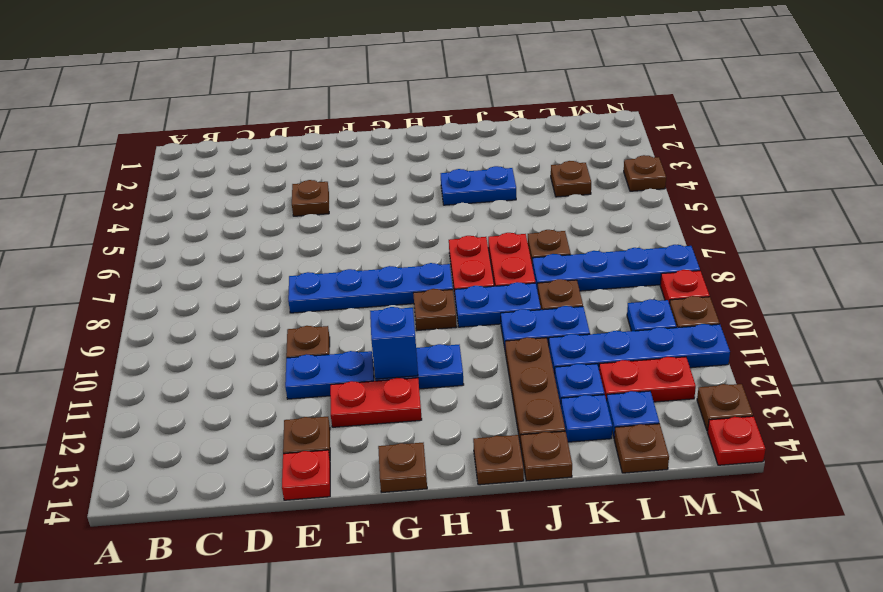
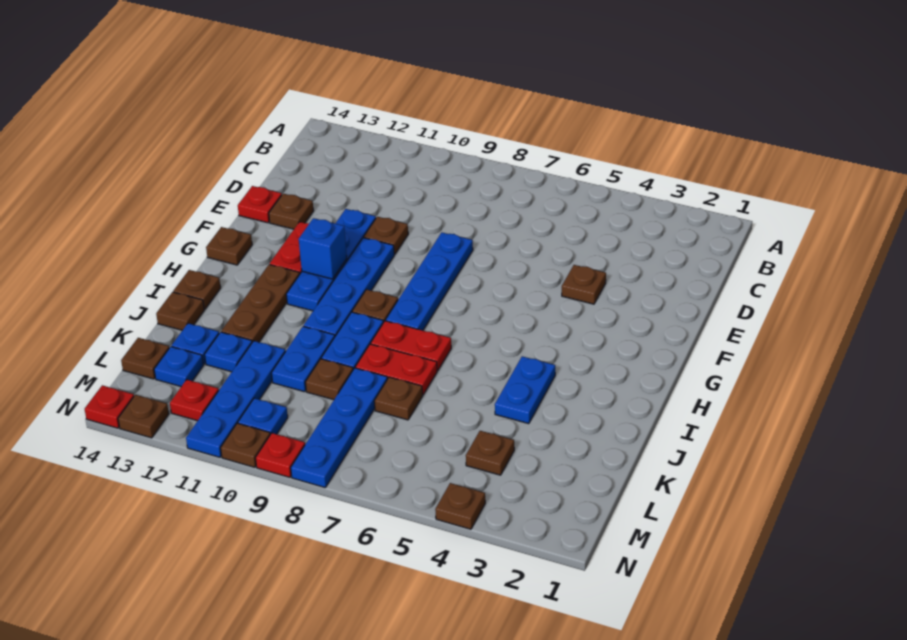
none -> blue plate F10:I10 level 1
brown plate J11:J13 level 1 -> brown plate H12:J12 level 1
red plate L12:M12 level 1 -> red plate M12 level 1

